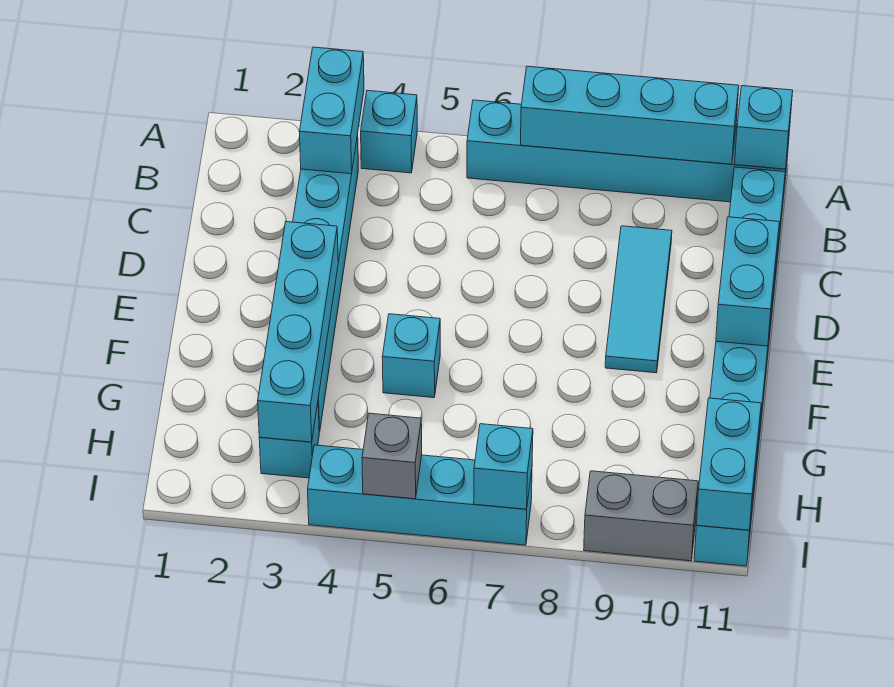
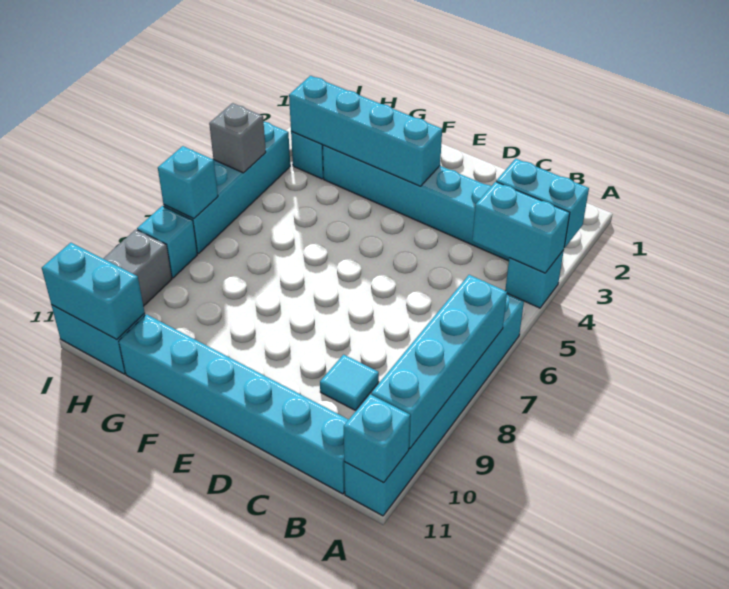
cyan tile C9:E9 level 1 -> cyan tile C9 level 1
cyan brick D11:E11 level 2 -> cyan brick A4:B4 level 2
cyan brick F5 level 1 -> cyan brick I8 level 1

